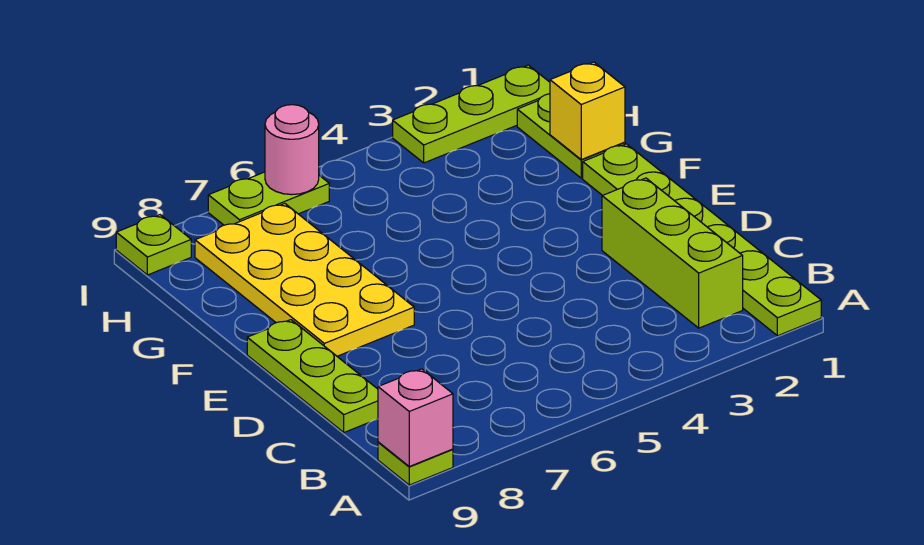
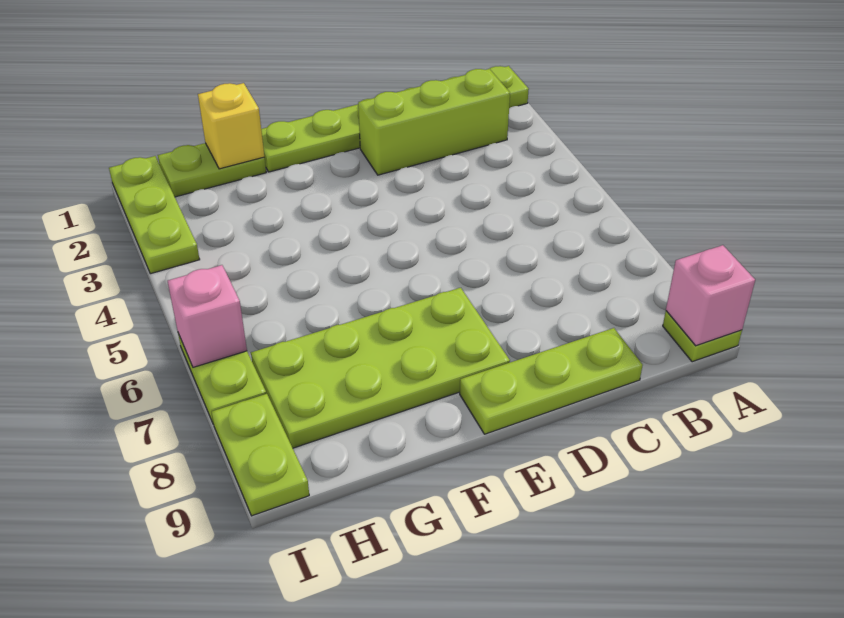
yellow plate E7:H8 level 1 -> lime plate E7:H8 level 1
pink round brick I6 level 2 -> pink brick I6 level 2
lime plate I9 level 1 -> lime plate I8:I9 level 1

